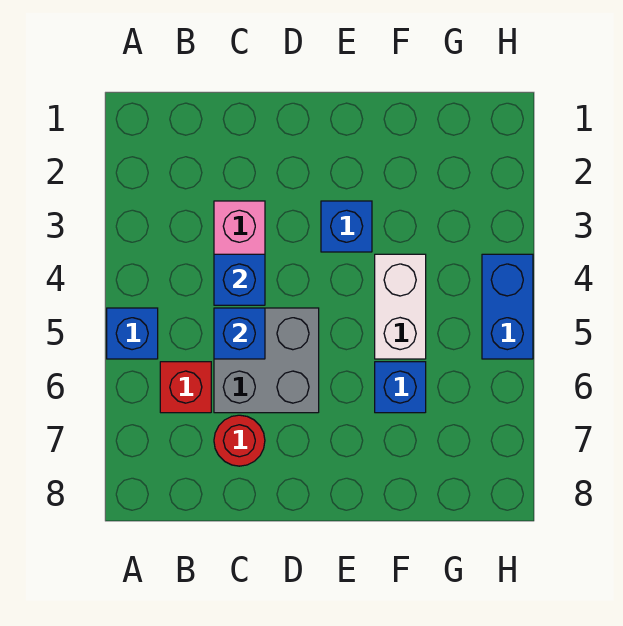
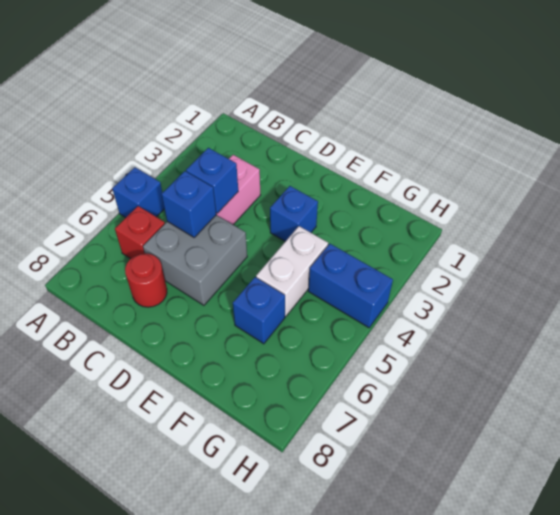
blue brick H4:H5 level 1 -> blue brick G4:H4 level 1

